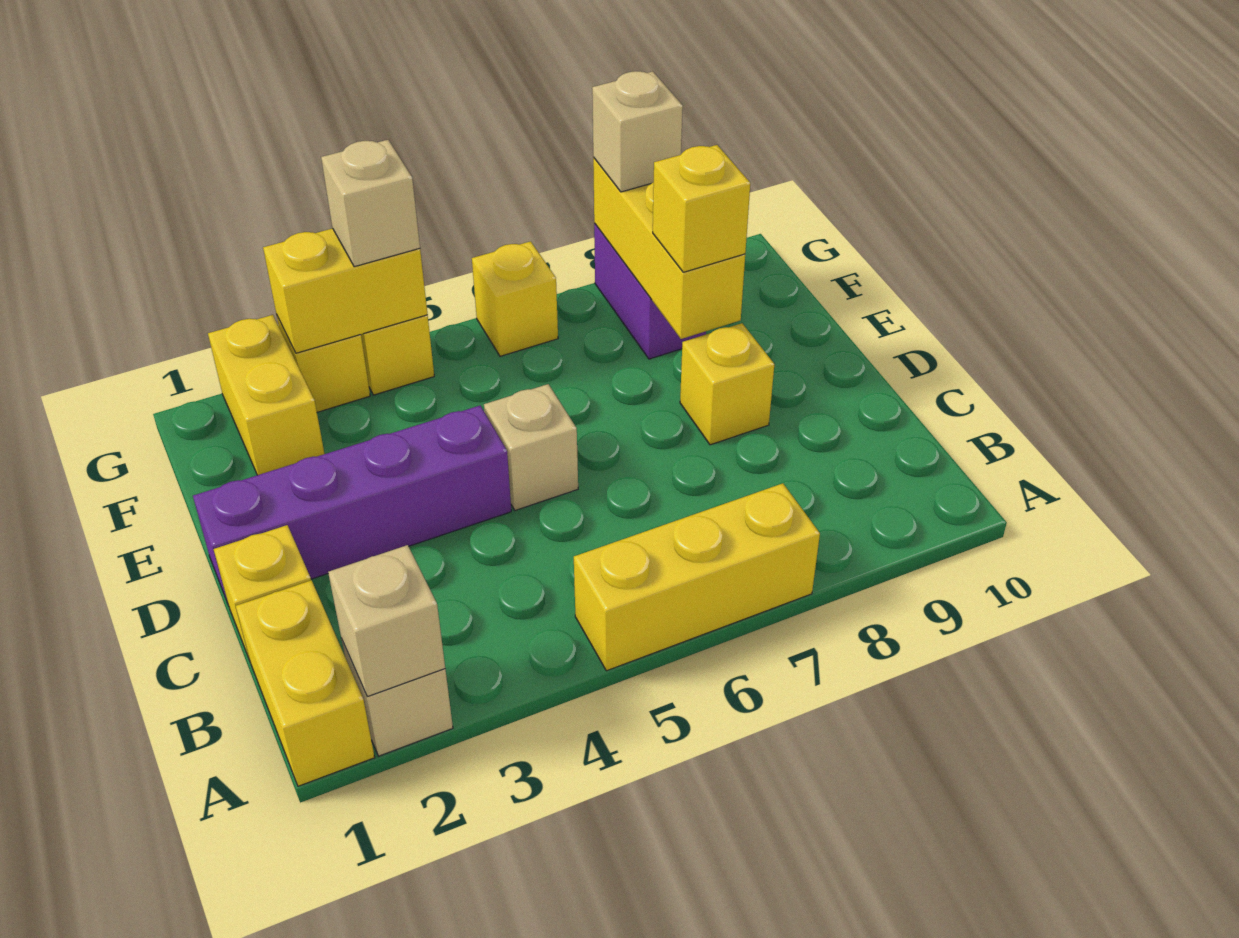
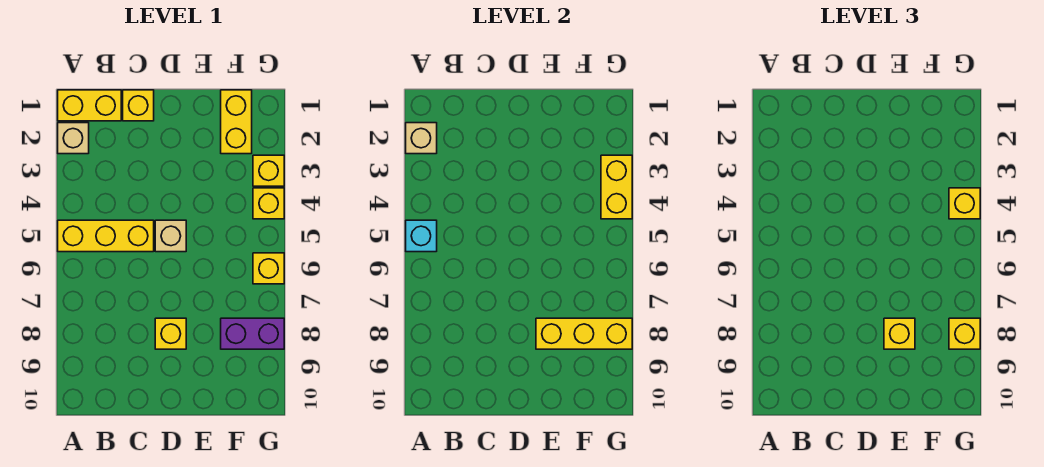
yellow brick A5:A7 level 1 -> yellow brick A5:C5 level 1
none -> cyan brick A5 level 2
purple brick D1:D4 level 1 -> none
yellow brick F2:G2 level 1 -> yellow brick F1:F2 level 1
tan brick G4 level 3 -> yellow brick G4 level 3
tan brick G8 level 3 -> yellow brick G8 level 3

